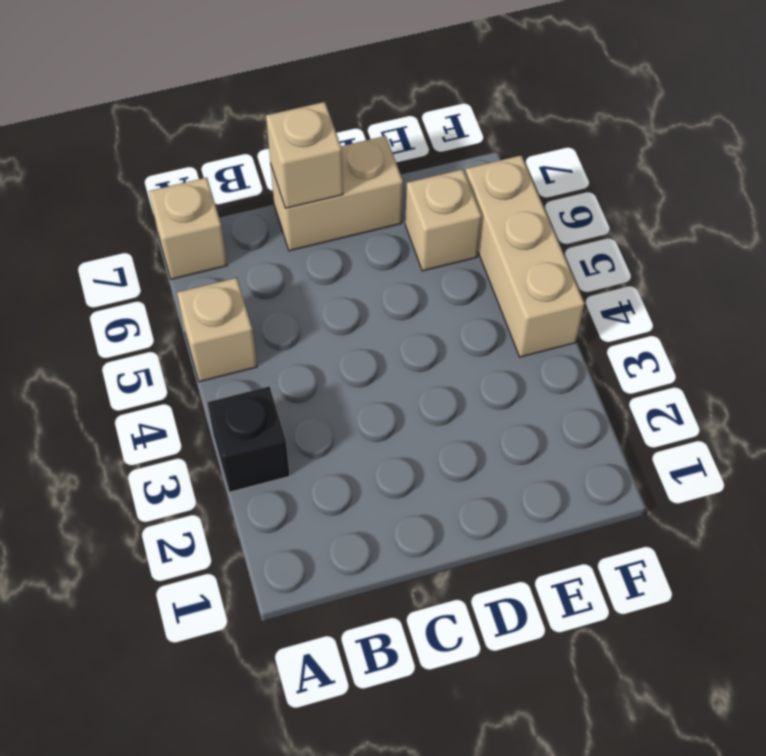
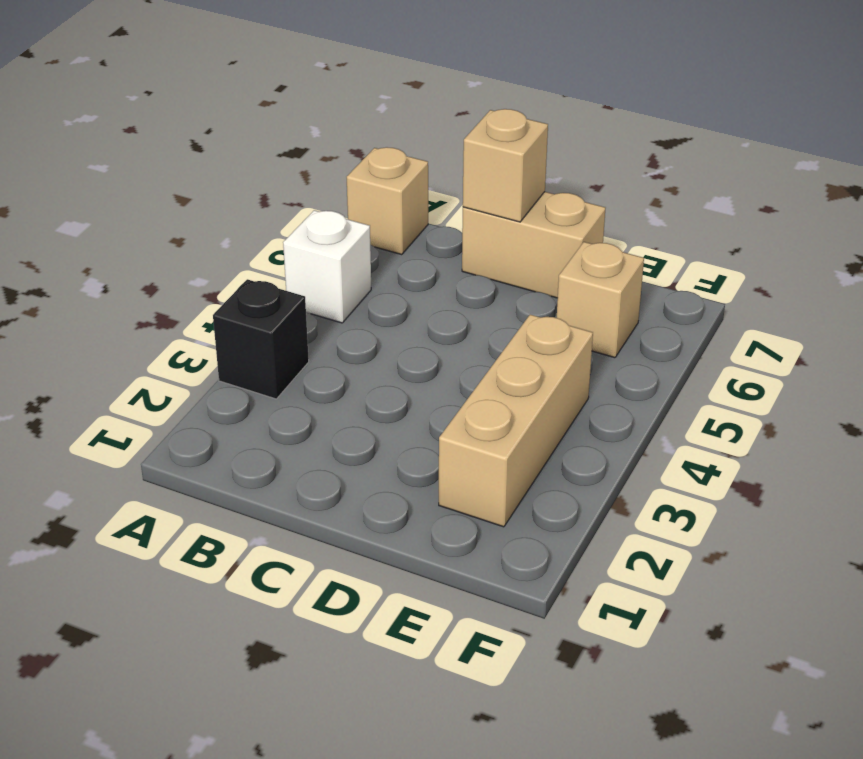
tan brick A5 level 1 -> white brick A5 level 1
tan brick F4:F6 level 1 -> tan brick E2:E4 level 1

